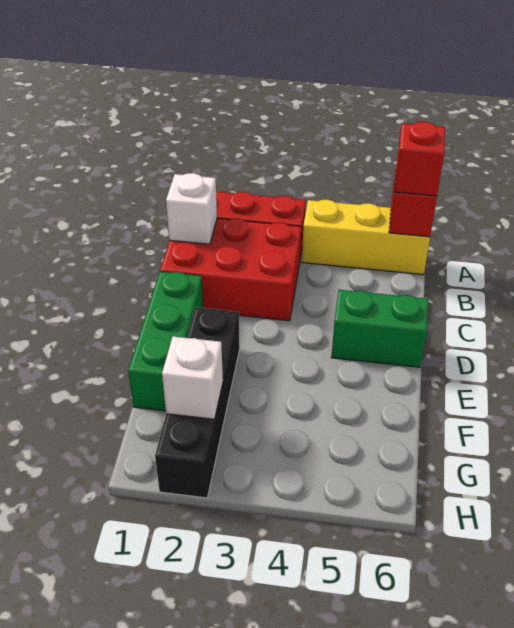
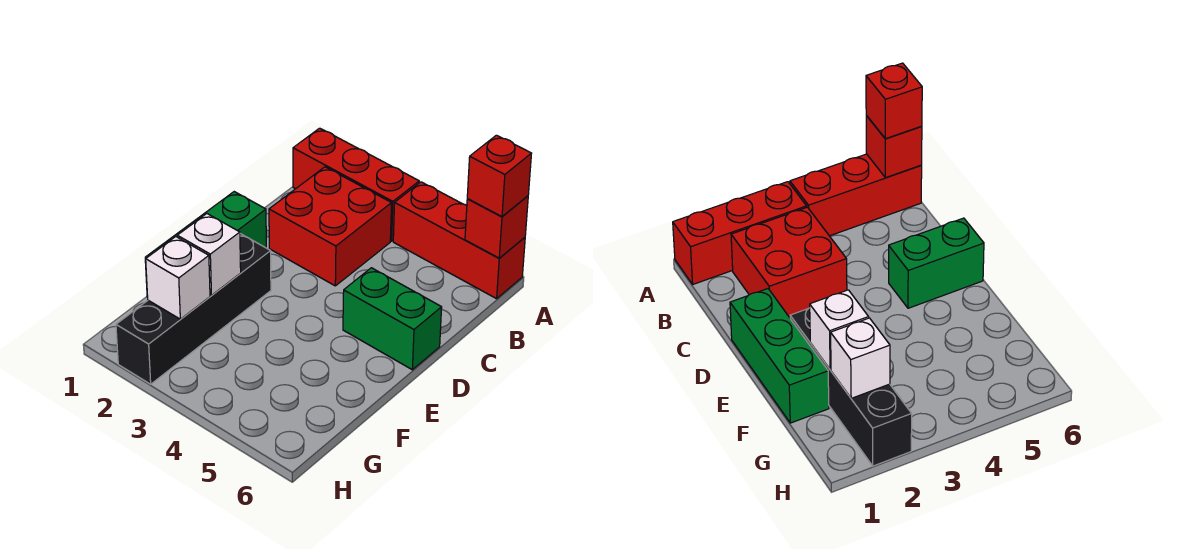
yellow brick A4:A6 level 1 -> red brick A4:A6 level 1
red brick B1:C3 level 1 -> red brick B2:C3 level 1
white brick B1 level 2 -> white brick F2 level 2

